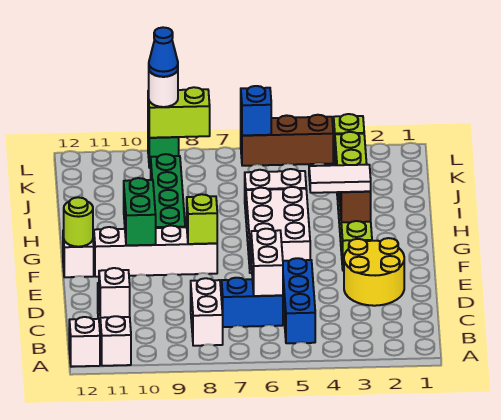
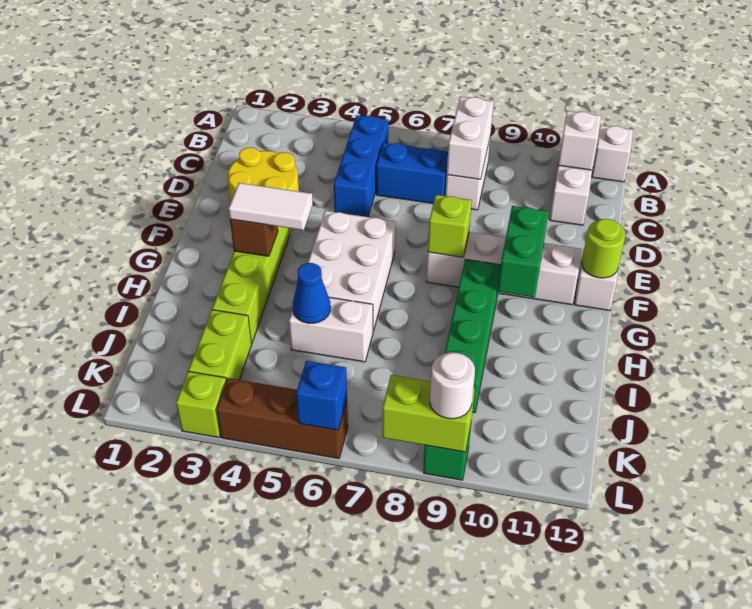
white brick C6:D6 level 2 -> white brick B8:C8 level 2
blue cone L9 level 4 -> blue cone I5 level 2

